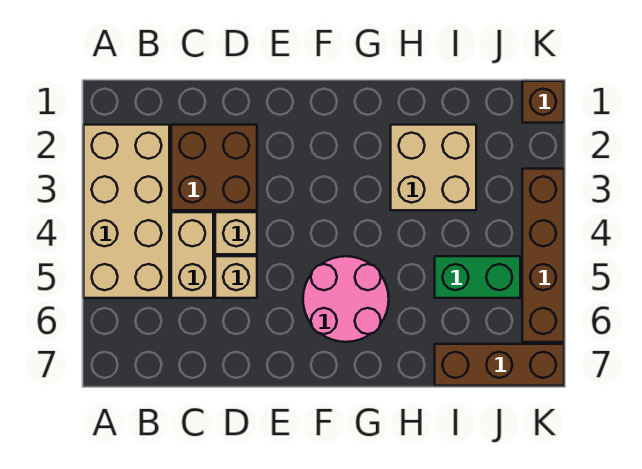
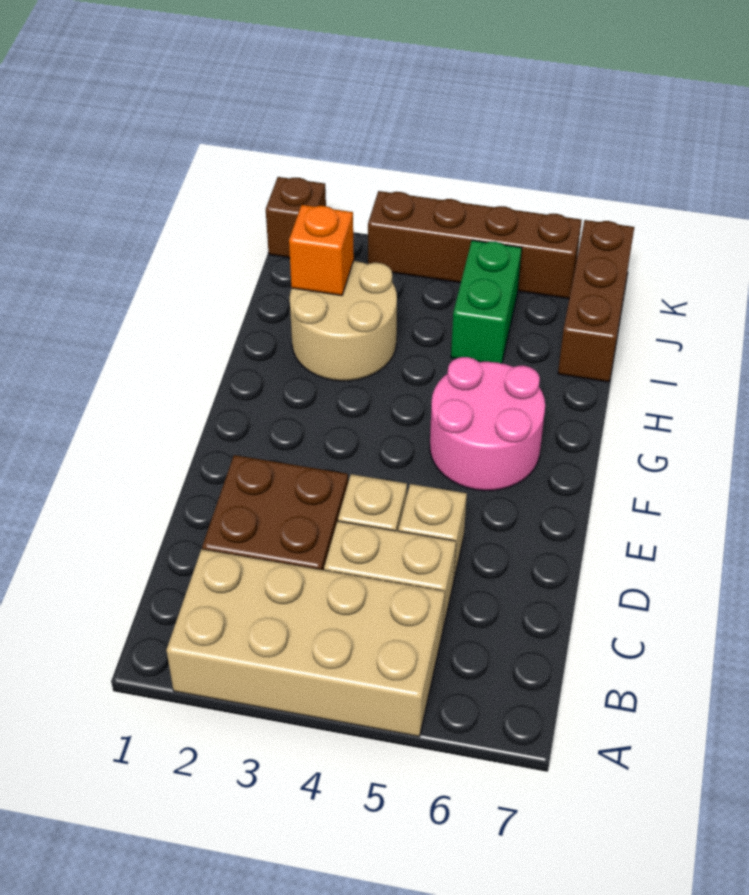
tan brick H2:I3 level 1 -> tan round brick H2:I3 level 1
none -> orange brick I2 level 2

